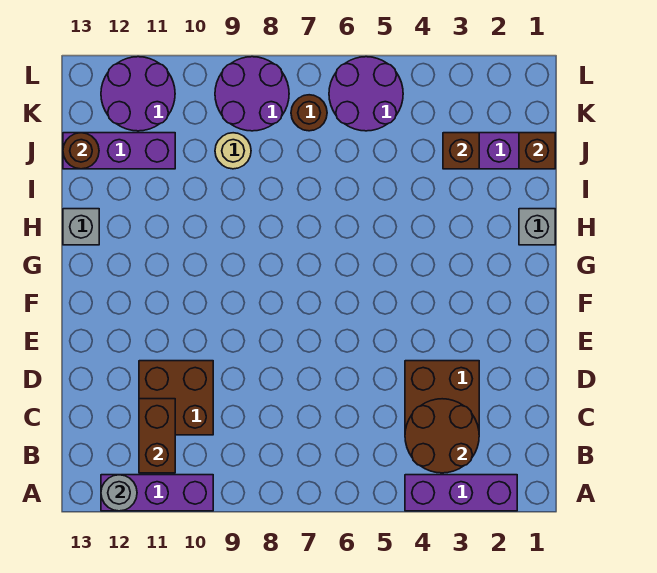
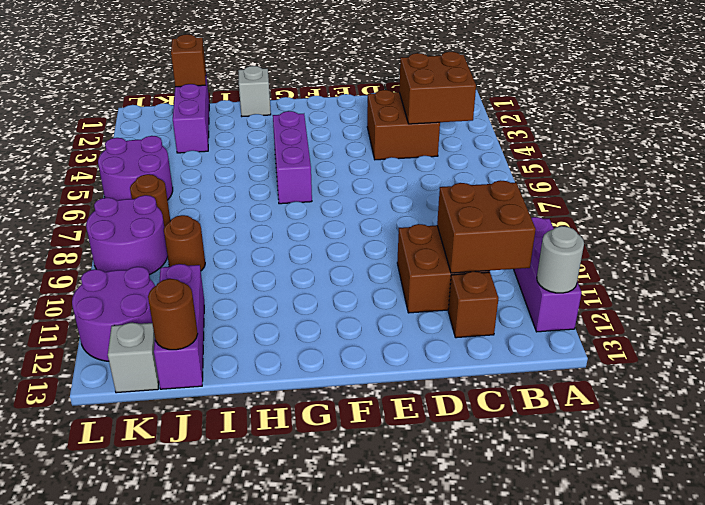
purple brick A2:A4 level 1 -> purple brick G4:G6 level 1
brown round brick B3:C4 level 2 -> brown brick B3:C4 level 2
brown brick B11:C11 level 2 -> brown brick B10:C11 level 2
grey brick H13 level 1 -> grey brick K13 level 1
brown brick J3 level 2 -> brown brick C12 level 1
tan round brick J9 level 1 -> brown round brick J9 level 1

